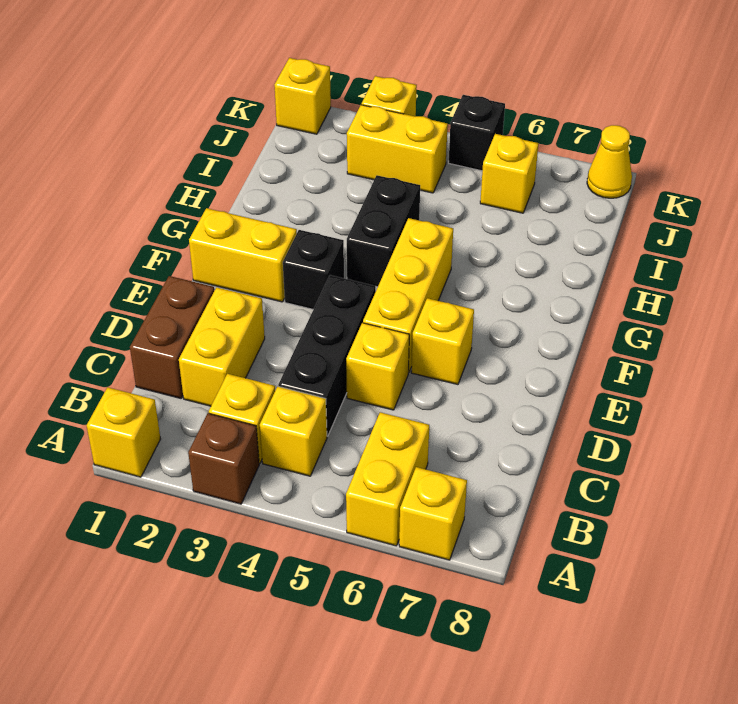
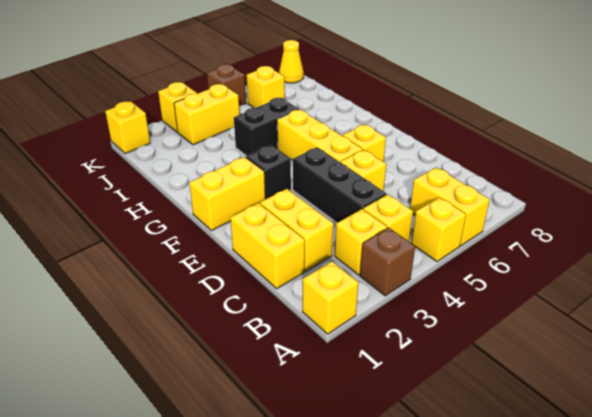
yellow brick A7 level 1 -> yellow brick A5 level 1
brown brick C1:D1 level 1 -> yellow brick C1:D1 level 1
black brick G4:H4 level 1 -> black brick H4:H5 level 1
black brick K5 level 1 -> brown brick K5 level 1

